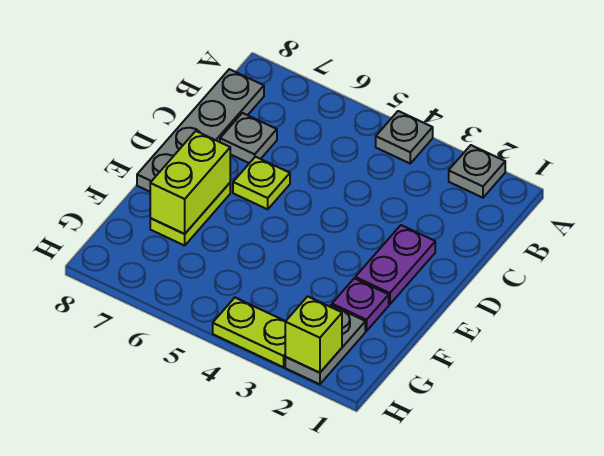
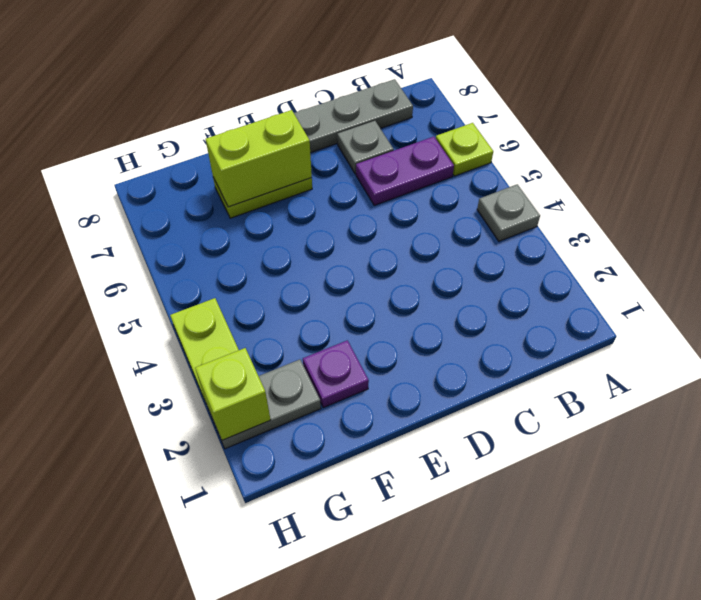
grey plate A2 level 1 -> none
purple plate D2:E2 level 1 -> purple plate B6:C6 level 1
lime plate D6 level 1 -> lime plate A6 level 1

